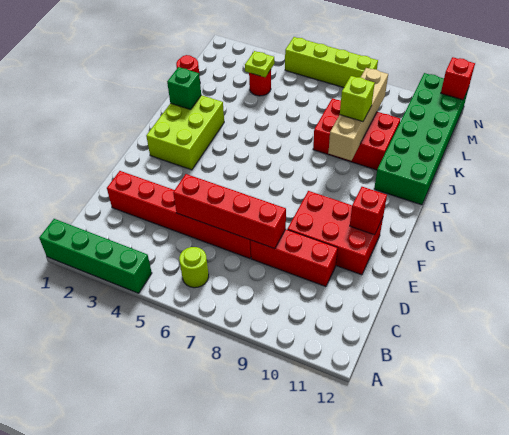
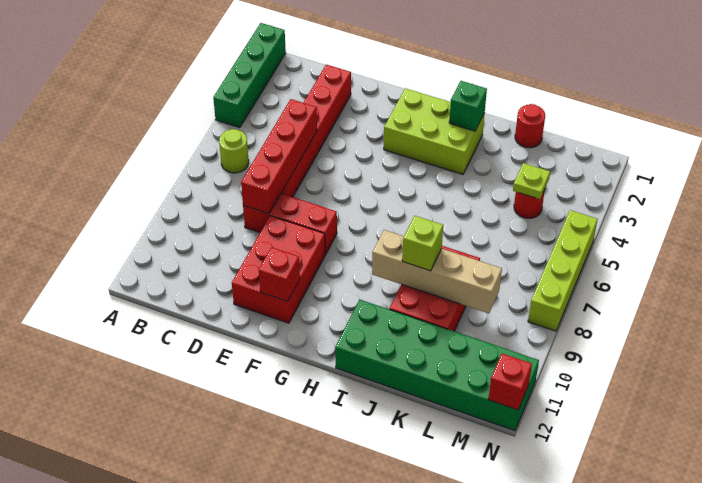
red brick D8:D10 level 1 -> red brick D8:F8 level 1

